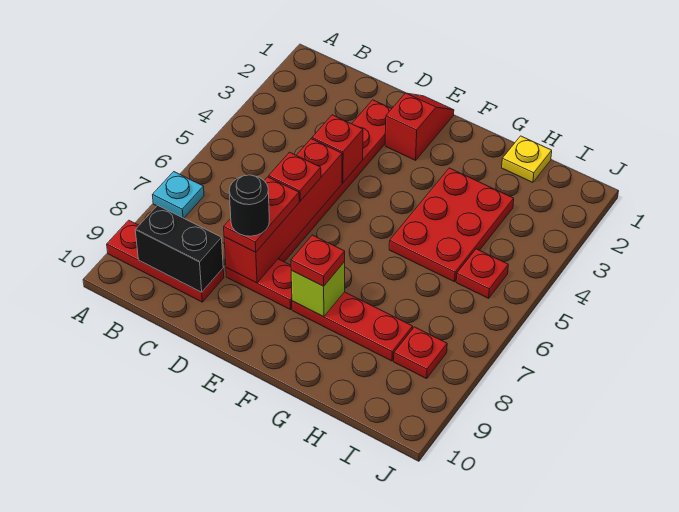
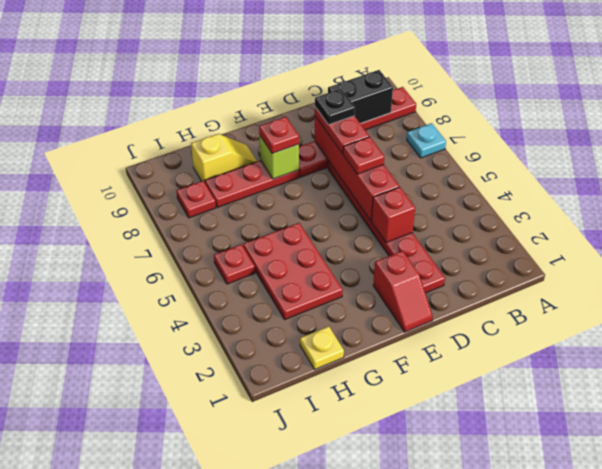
black round brick D8 level 4 -> black plate D8 level 4
none -> yellow slope G9:H9 level 1 top H

